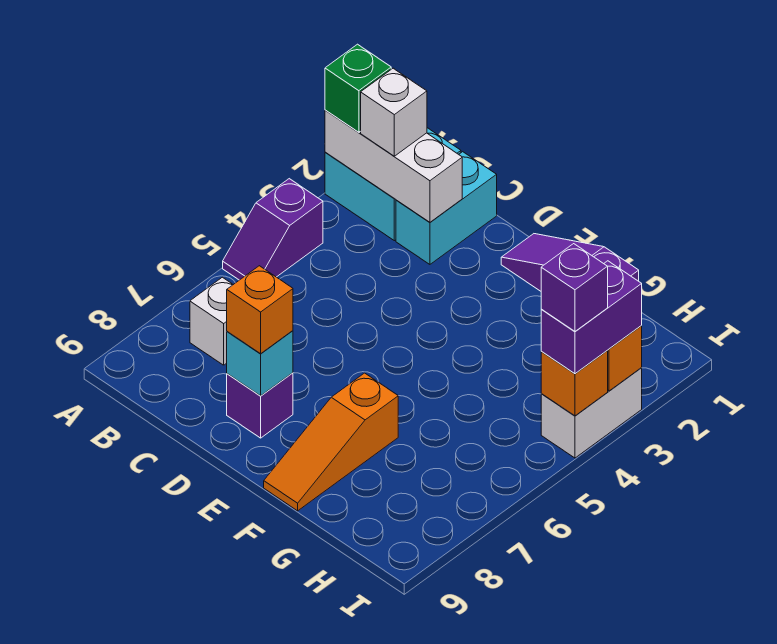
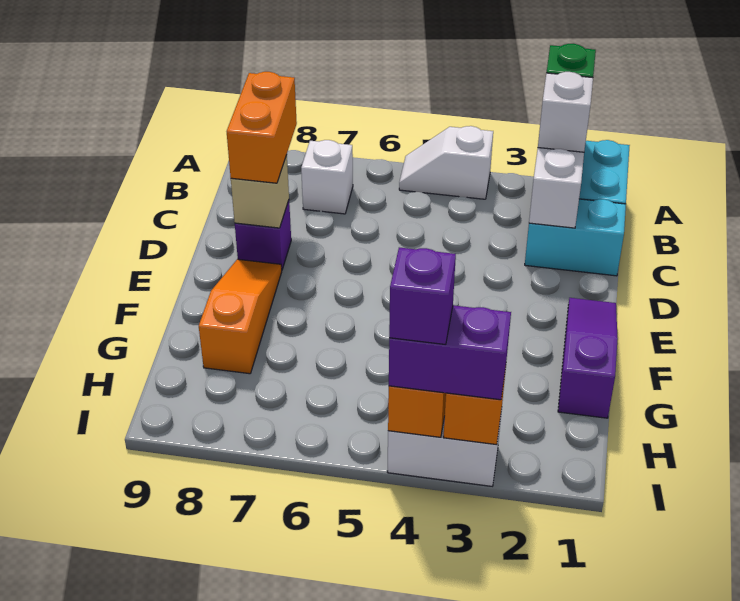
purple slope A4:A5 level 1 top 4 -> white slope A4:A5 level 1 top 4
cyan brick D8 level 2 -> tan brick D8 level 2
orange brick D8 level 3 -> orange brick C8:D8 level 3
orange slope F7:F9 level 1 top 7 -> orange slope E8:G8 level 1 top G

